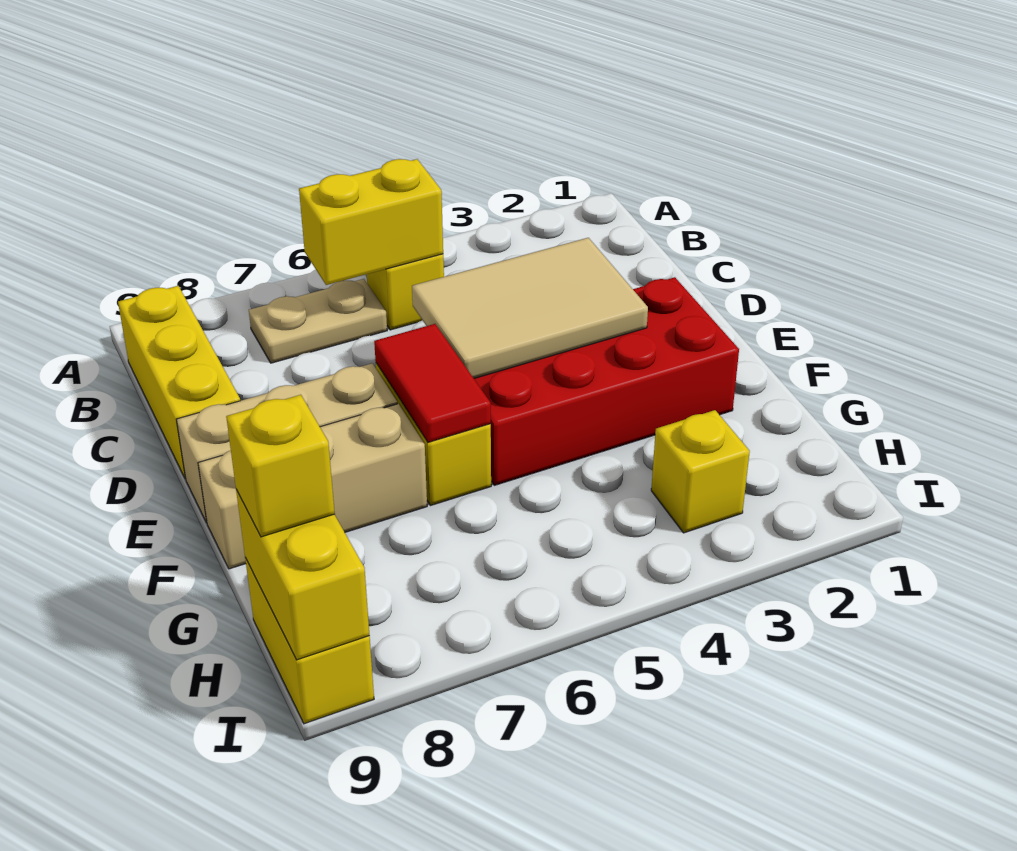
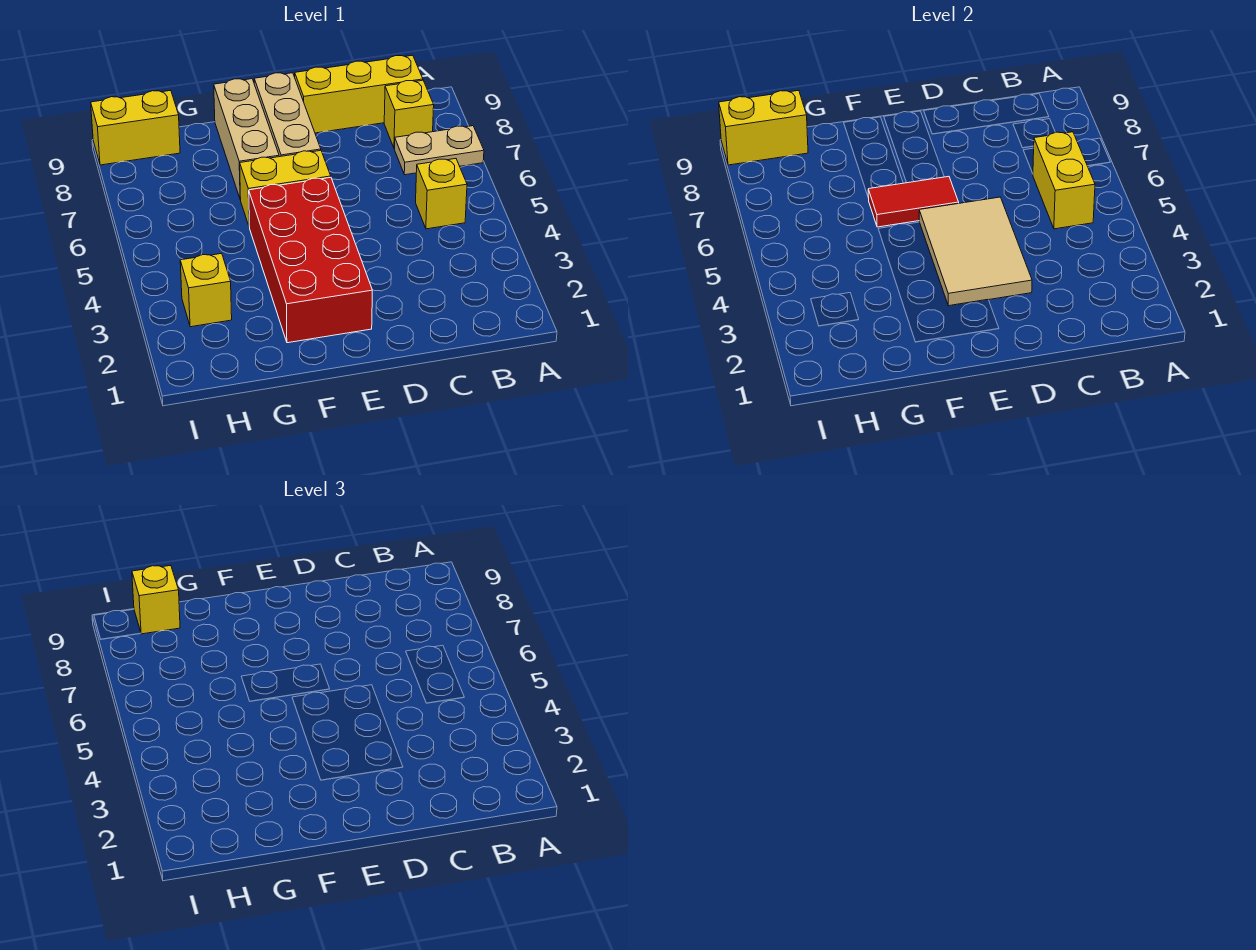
tan plate B6:B7 level 1 -> tan plate A7:B7 level 1
none -> yellow brick B8 level 1

